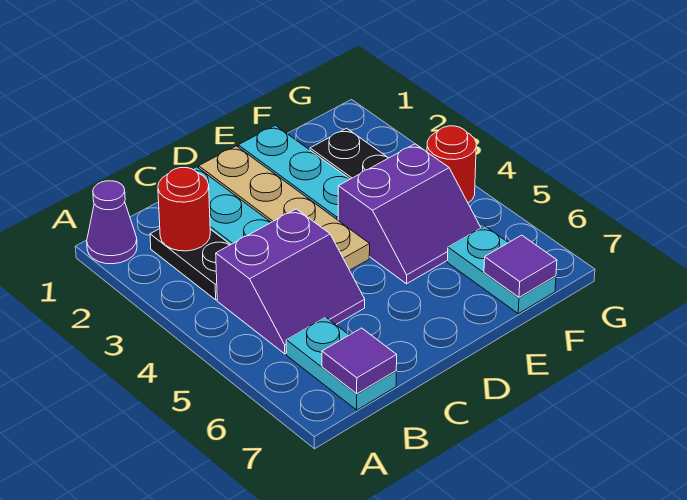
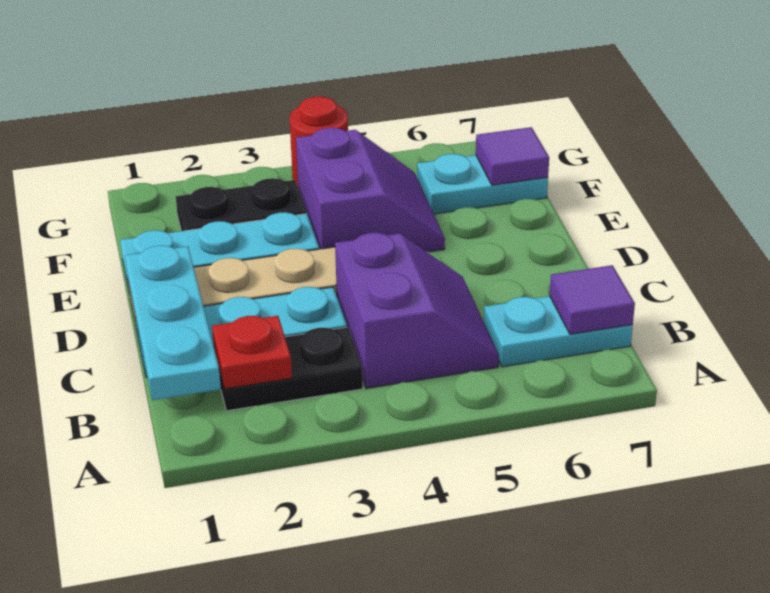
purple cone A1 level 1 -> none
none -> cyan plate B1:D1 level 2
red round brick B2 level 2 -> red plate B2 level 2

